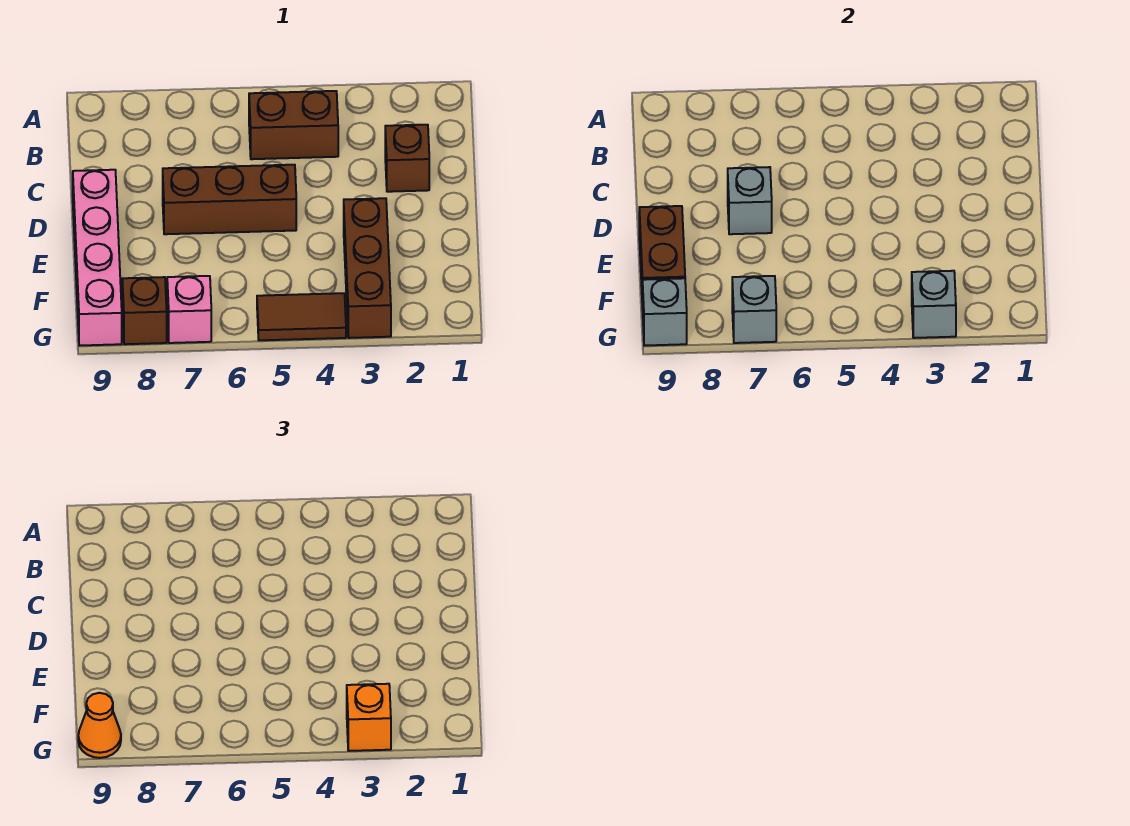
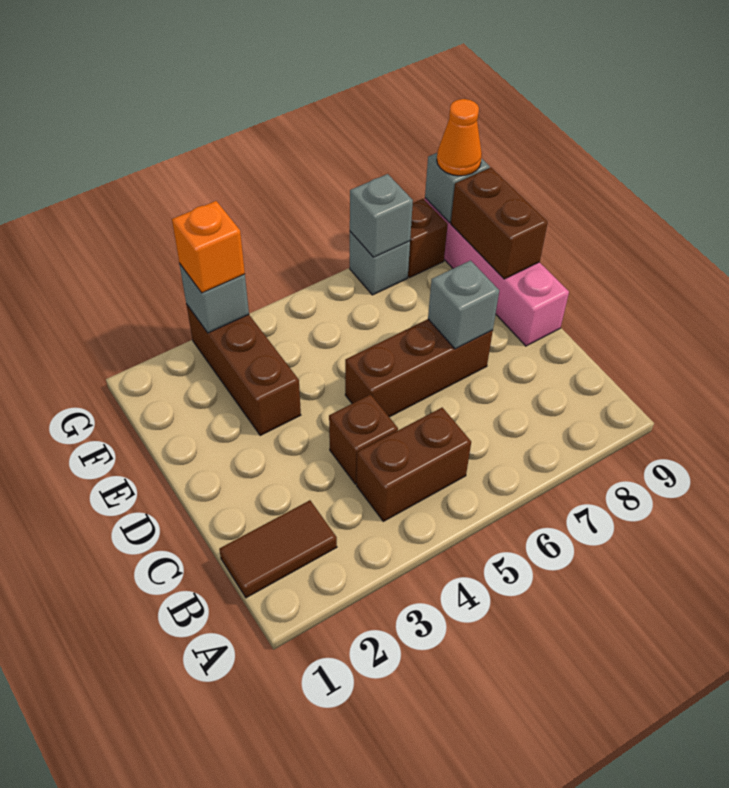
brown brick C2 level 1 -> brown brick C4 level 1
brown tile G4:G5 level 1 -> brown tile B1:B2 level 1
pink brick G7 level 1 -> grey brick G7 level 1

